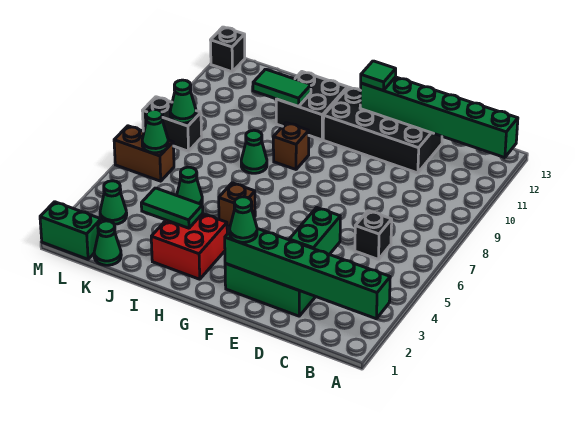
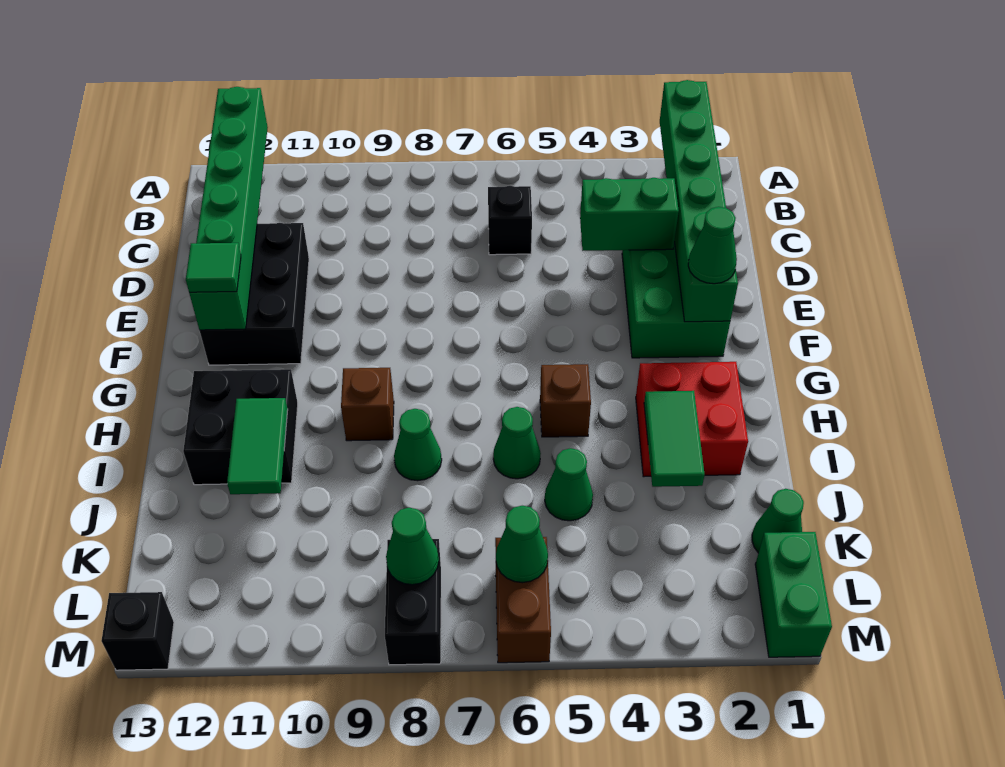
black brick D11:G12 level 1 -> black brick D11:F12 level 1
green cone L3 level 1 -> green cone I6 level 1

